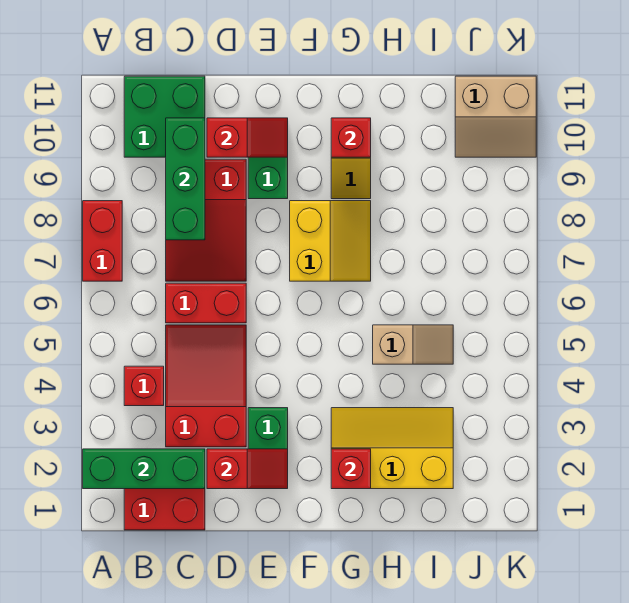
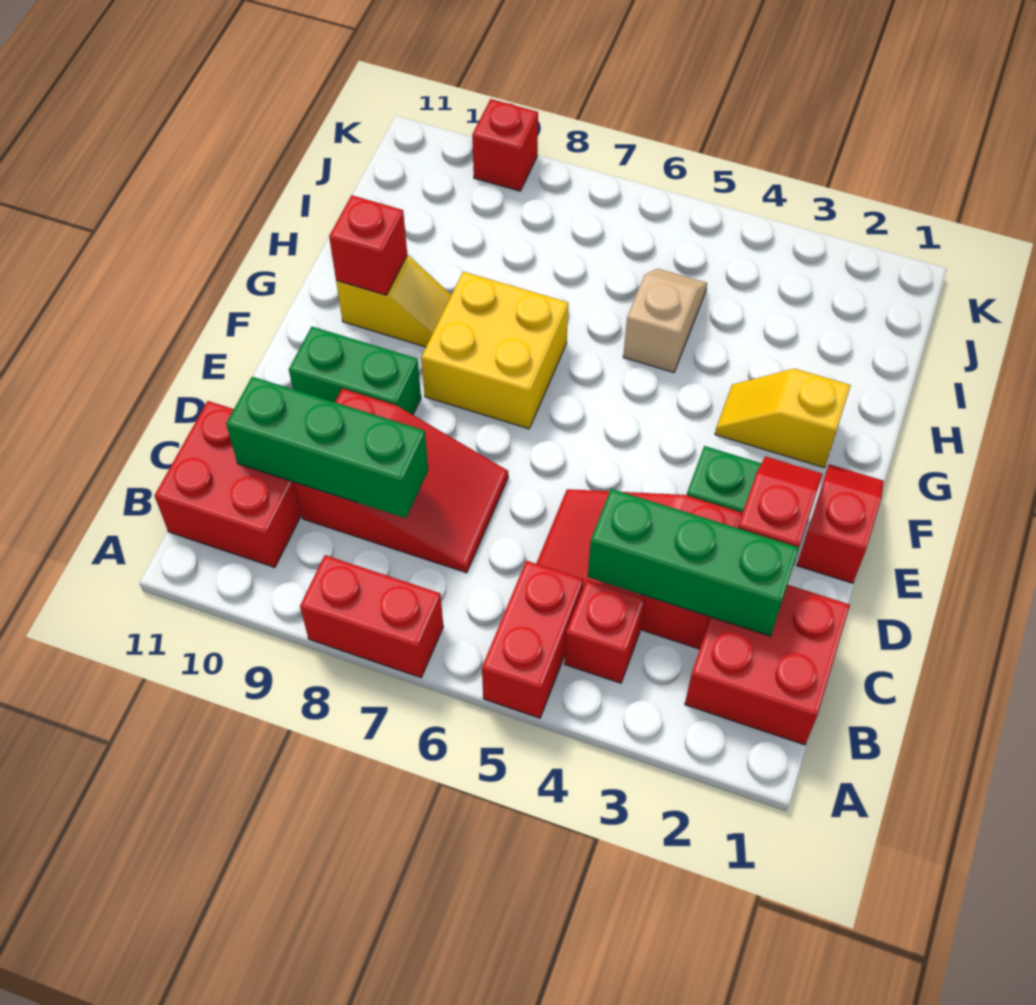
green brick A2:C2 level 2 -> green brick C2:C4 level 2
green brick B10:C11 level 1 -> red brick B10:C11 level 1
red brick C6:D6 level 1 -> red brick A5:B5 level 1
red slope D10:E10 level 2 top D -> red slope E1:F1 level 1 top E
yellow slope F7:G8 level 1 top F -> yellow brick F7:G8 level 1
yellow slope G2:I3 level 1 top 2 -> yellow slope G2:G3 level 1 top 2
red brick G2 level 2 -> red brick K9 level 1
tan slope J10:K11 level 1 top 11 -> none

